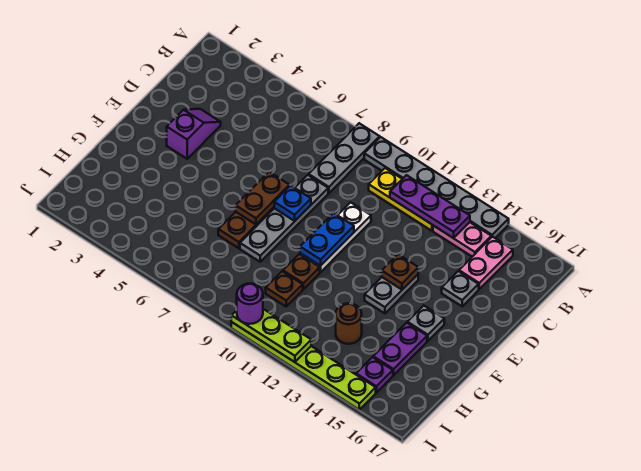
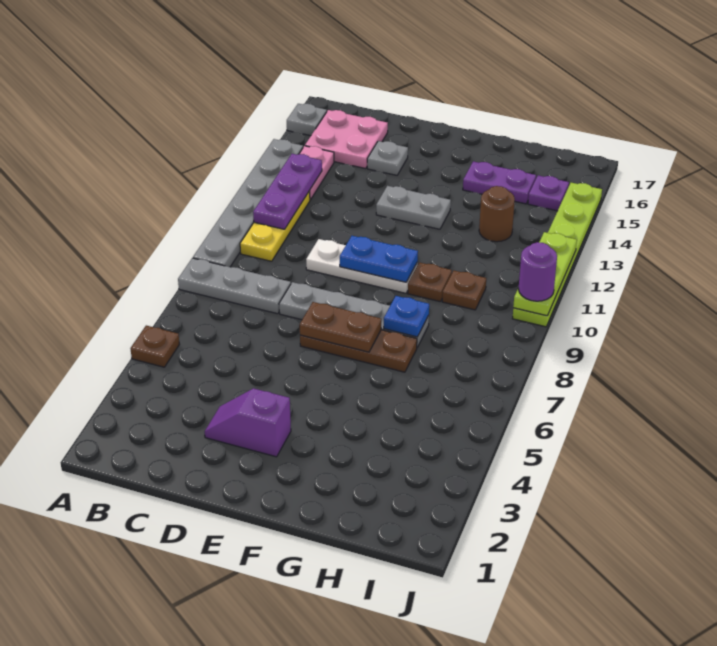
pink plate B15:C15 level 1 -> pink plate B15:C16 level 1
blue plate E8 level 2 -> blue plate G8 level 2
brown plate E13 level 2 -> brown plate A5 level 1
grey plate F15 level 1 -> grey plate A16 level 1

